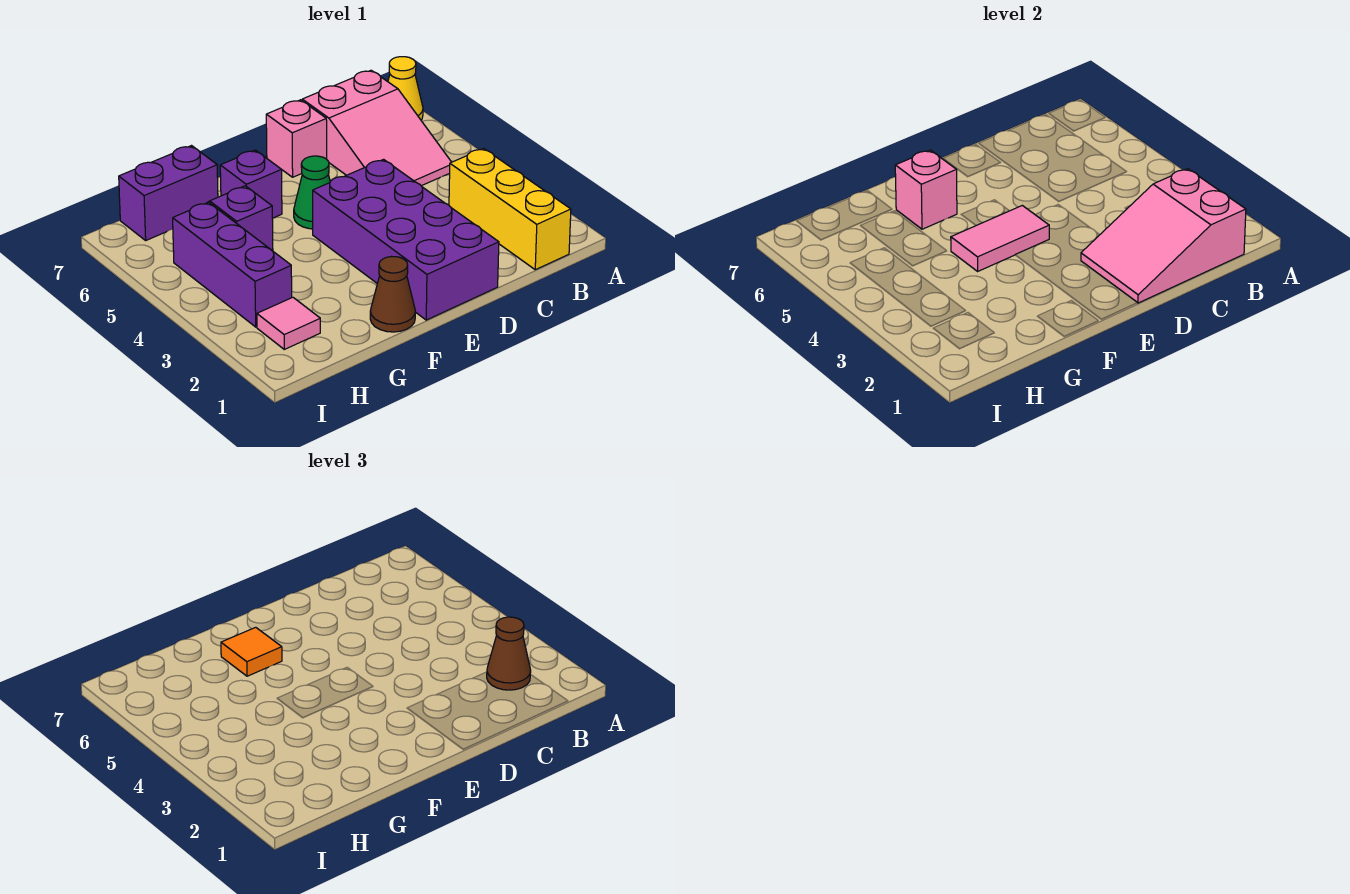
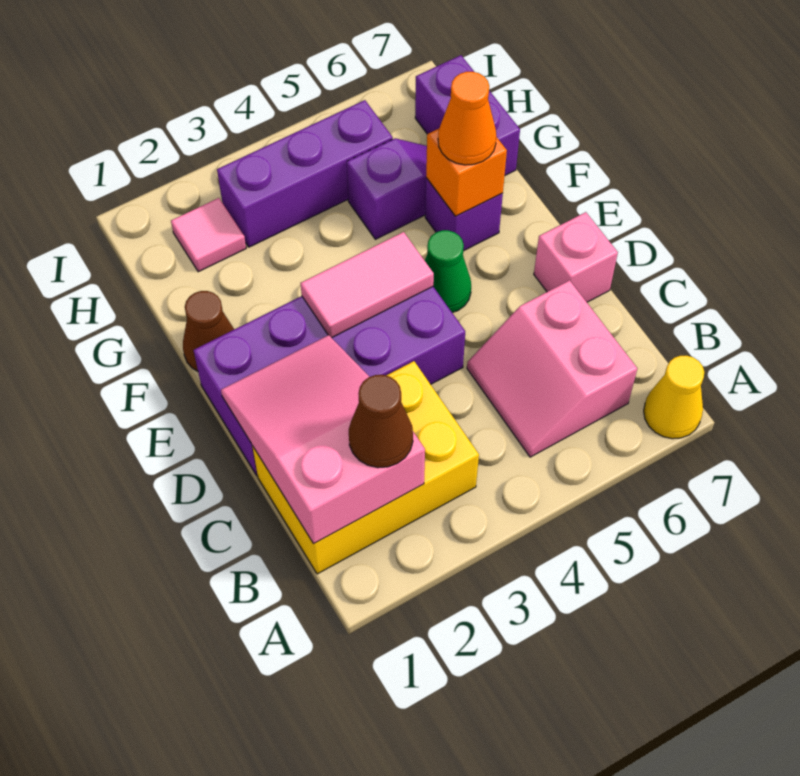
yellow brick B1:B3 level 1 -> yellow brick B1:C3 level 1
pink slope B5:C7 level 1 top 7 -> pink slope B5:C6 level 1 top 6
pink tile E4:F4 level 2 -> pink tile E3:E4 level 2
pink brick F6 level 2 -> orange brick F6 level 2
orange tile F6 level 3 -> orange cone F6 level 3

